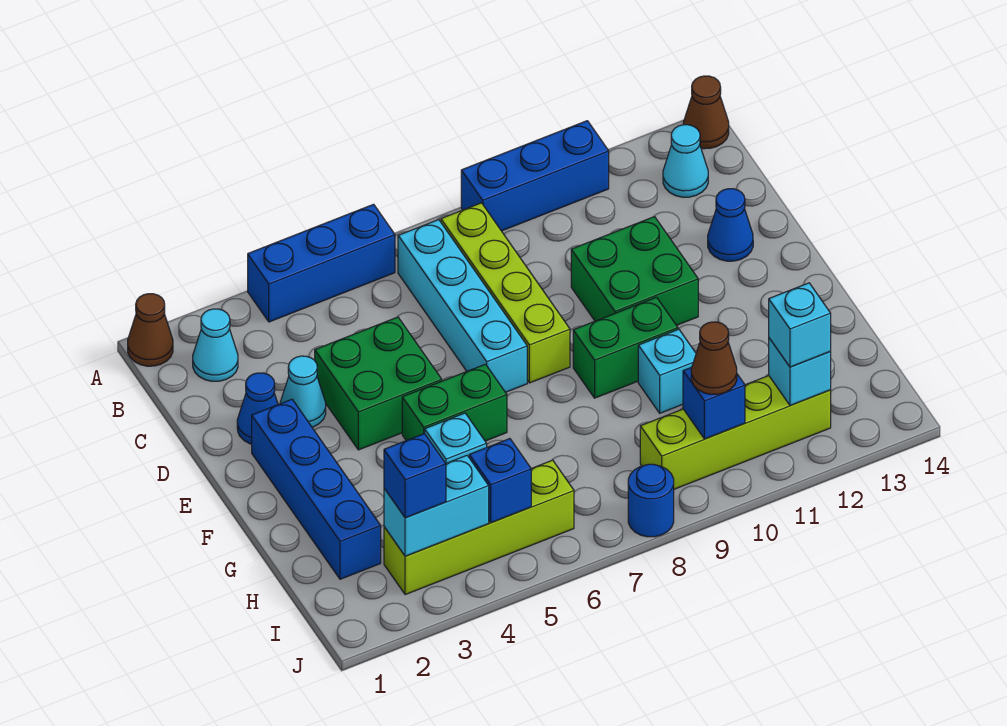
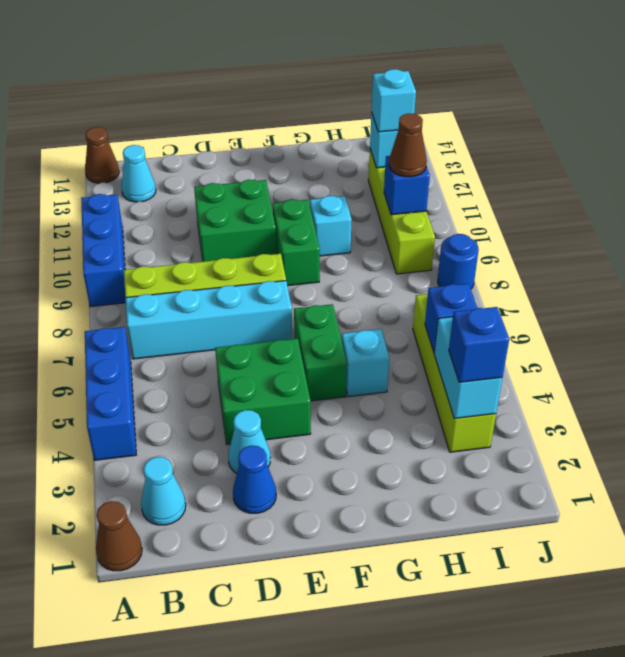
blue cone D13 level 1 -> none
blue brick E2:H2 level 1 -> none

